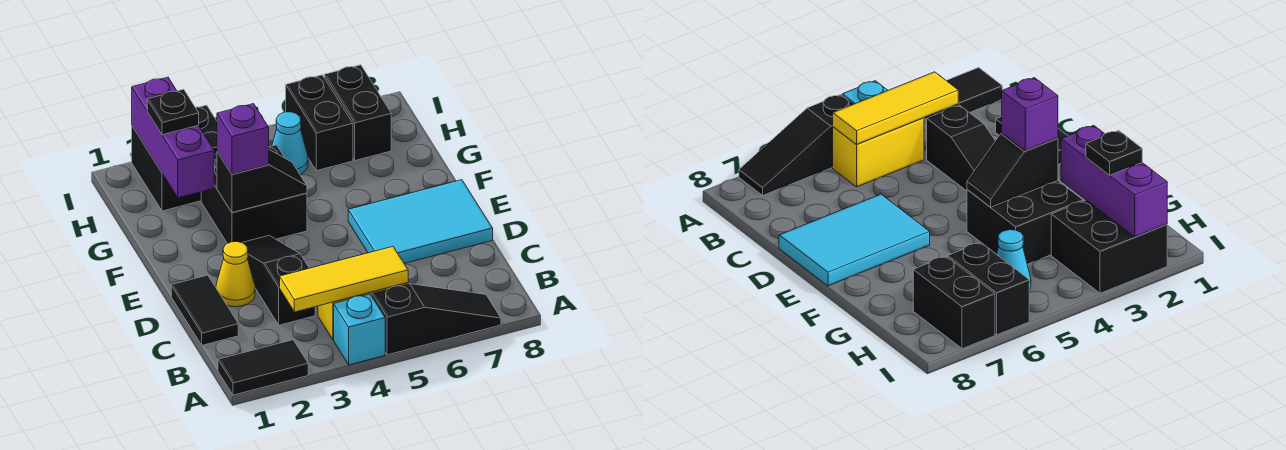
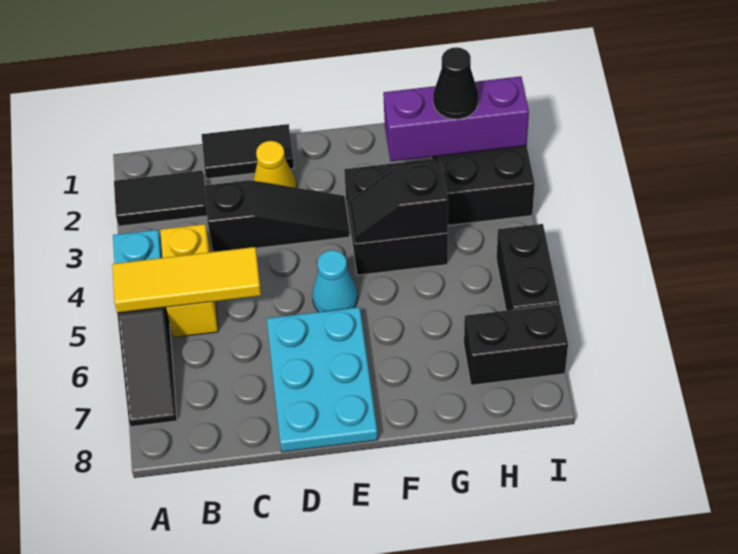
black tile A1:A2 level 1 -> black tile A2:B2 level 1
yellow tile B3:B5 level 2 -> yellow tile A5:C5 level 2
cyan tile D6:E8 level 1 -> cyan plate D6:E8 level 1
black slope F3:F4 level 2 top 3 -> black slope F4:G4 level 2 top G
purple brick F3 level 3 -> none
black plate H2 level 3 -> black cone H2 level 3
cyan cone H5 level 1 -> cyan cone E5 level 1
black brick H6:I6 level 1 -> black brick I5:I6 level 1

